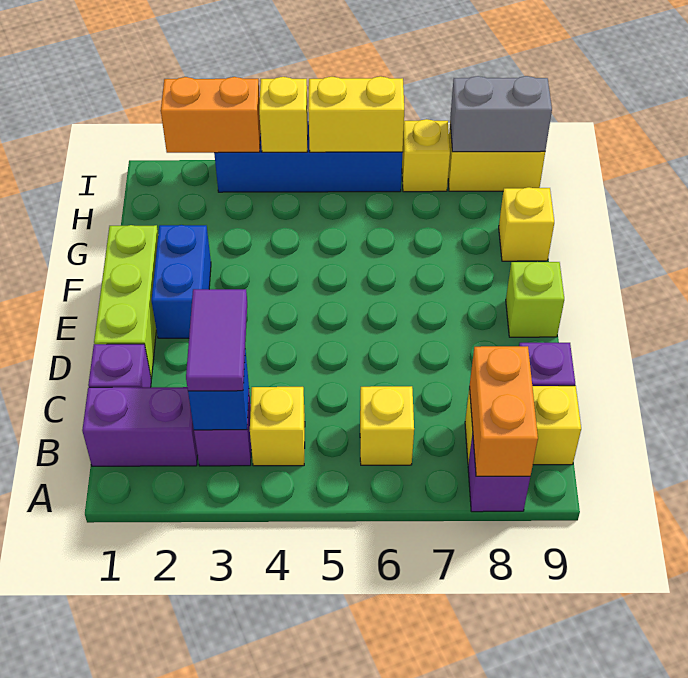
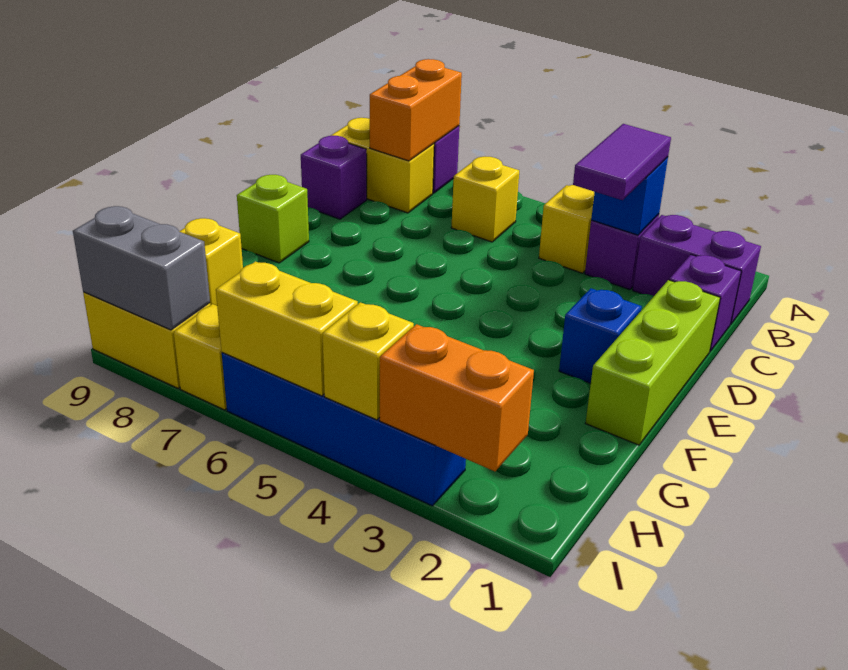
blue brick E2:F2 level 1 -> blue brick E2 level 1

